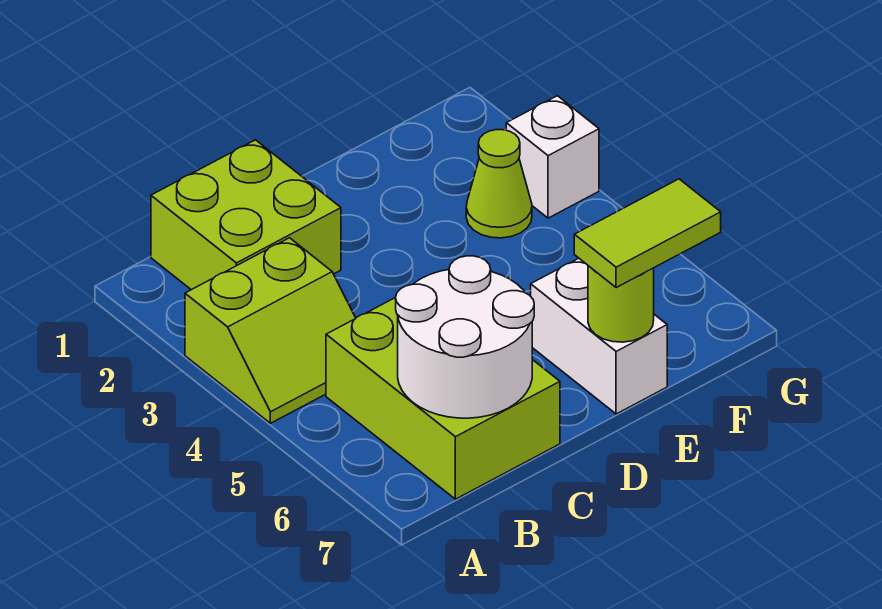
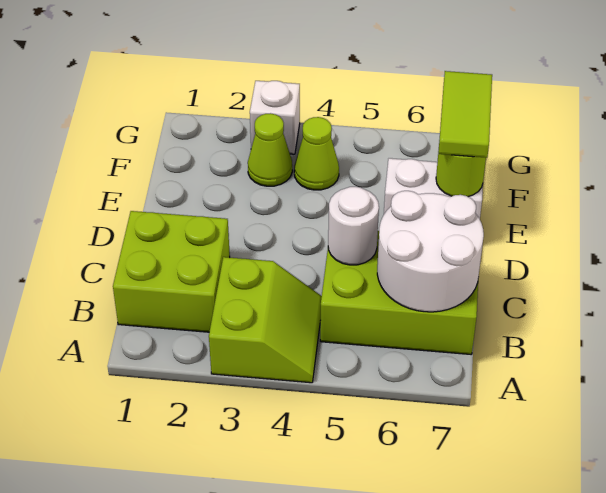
none -> white round brick C5 level 2
none -> lime cone F4 level 1

